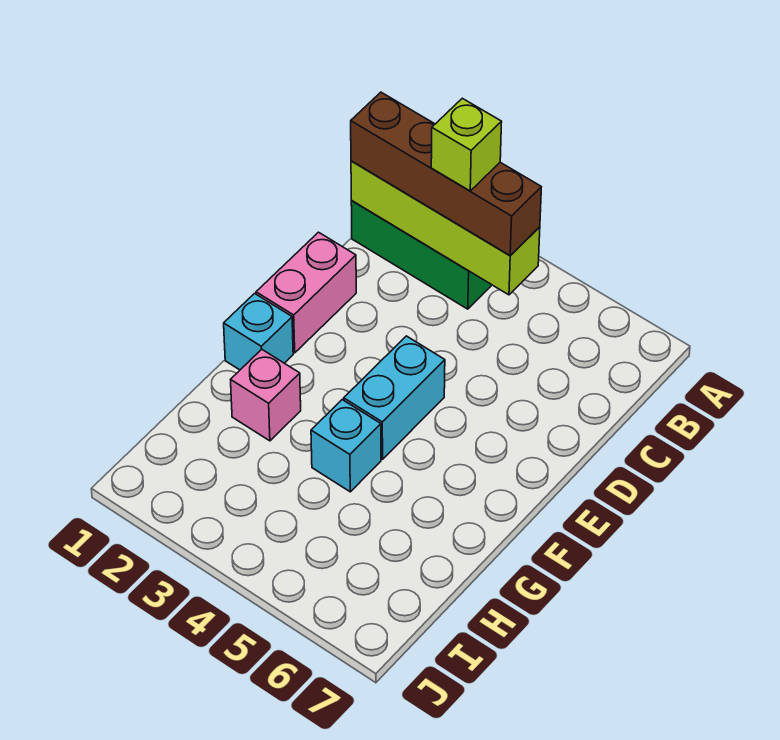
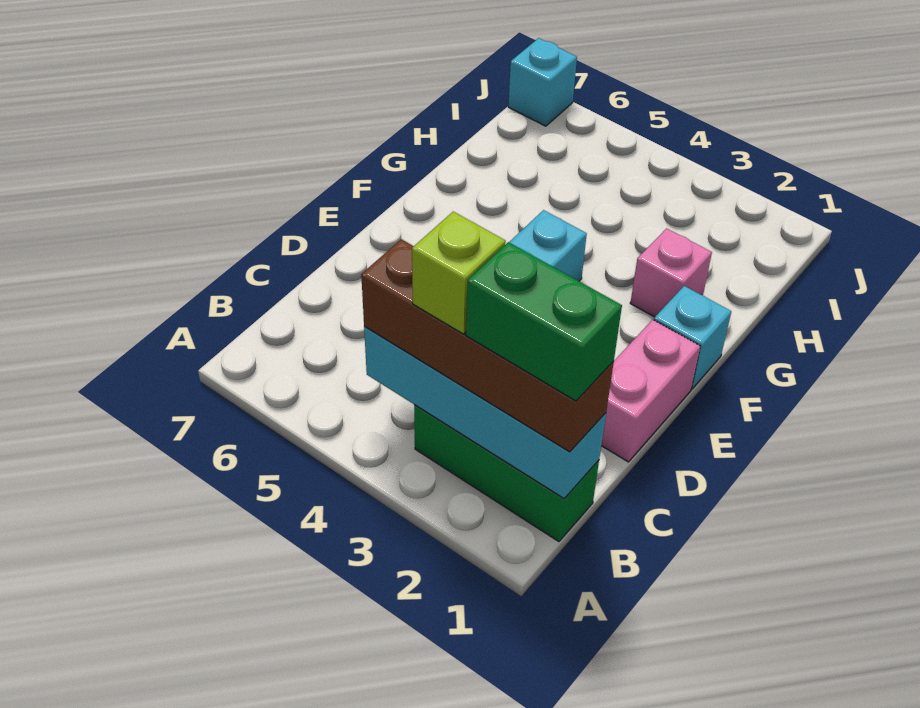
lime brick B1:B4 level 2 -> cyan brick B1:B4 level 2
none -> green brick B1:B2 level 4
cyan brick G4 level 1 -> cyan brick J7 level 1

